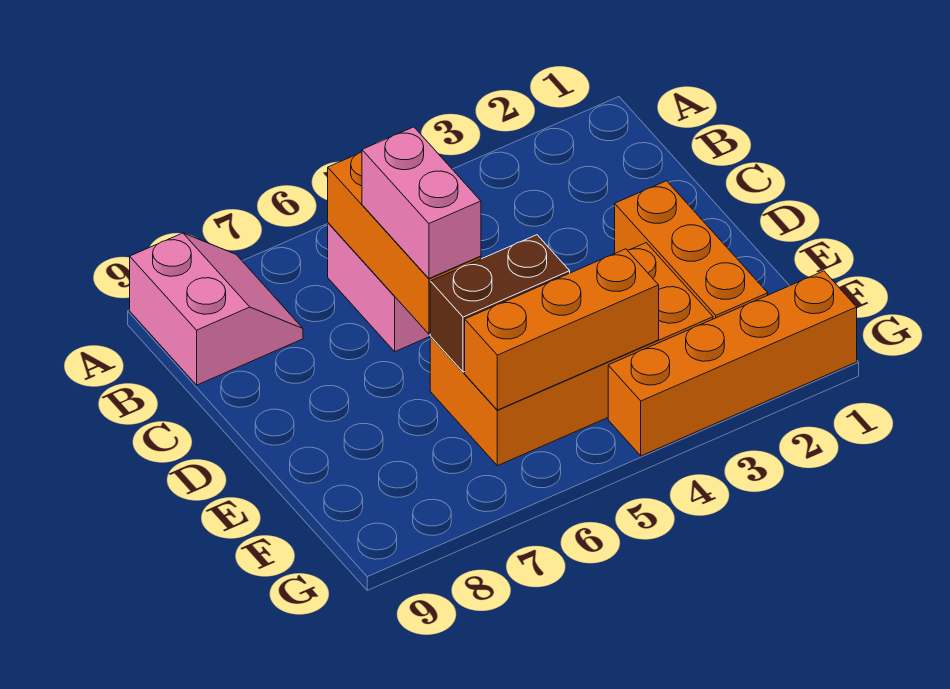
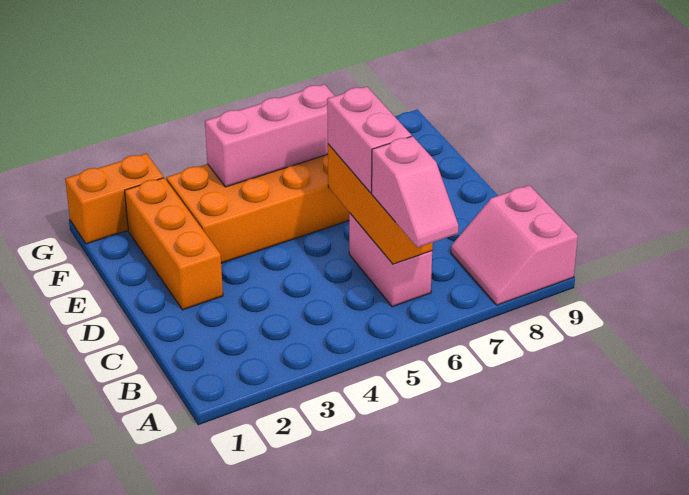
none -> pink slope A6:B6 level 3 top B
brown brick E5:E6 level 2 -> none
orange brick F4:F6 level 2 -> pink brick F4:F6 level 2
orange brick G1:G4 level 1 -> orange brick G1:G2 level 1

